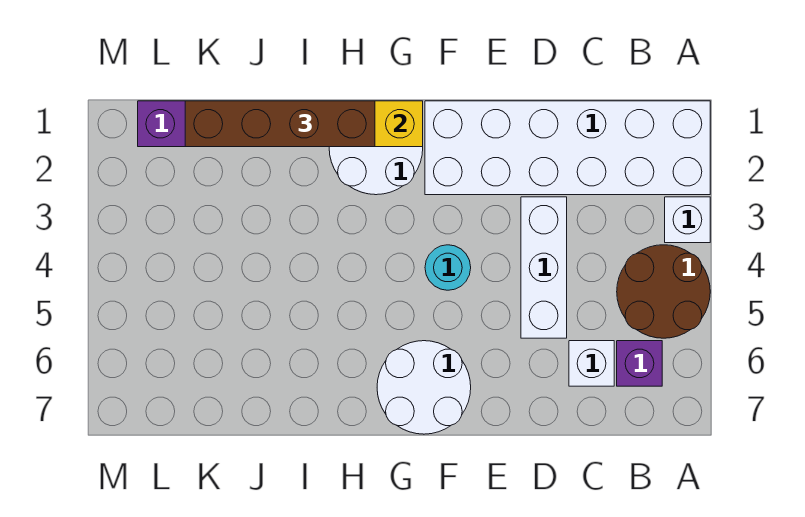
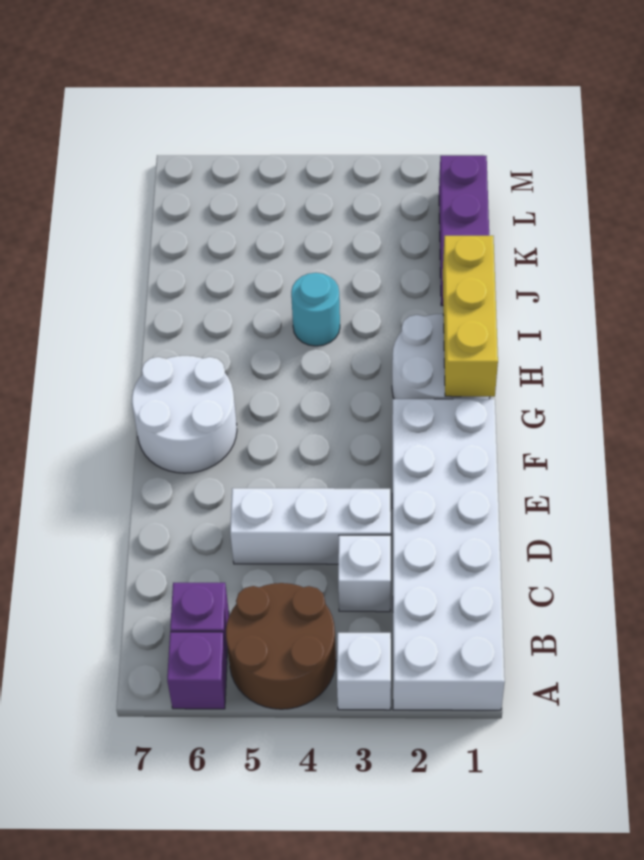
none -> purple brick A6 level 1
white brick C6 level 1 -> white brick C3 level 1
cyan round brick F4 level 1 -> cyan round brick I4 level 1
brown brick H1:K1 level 3 -> none

